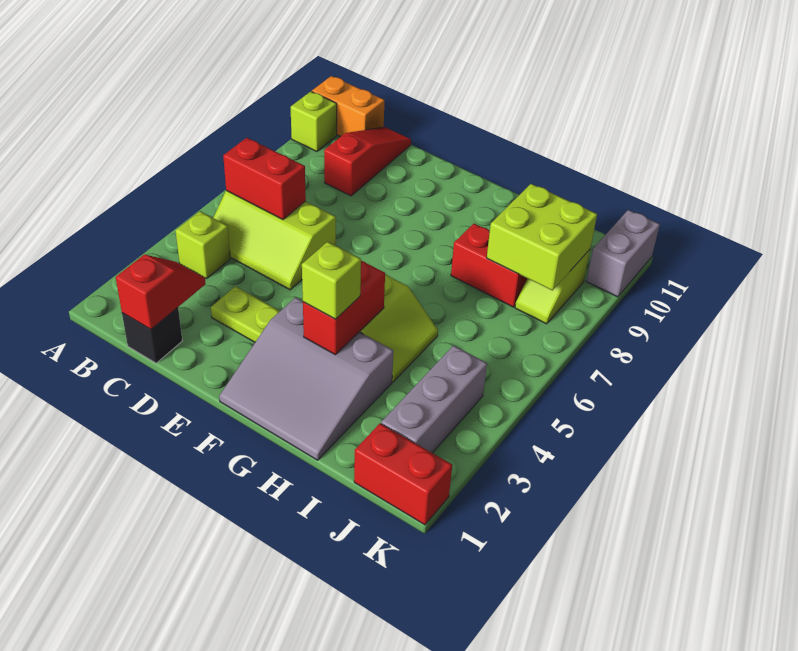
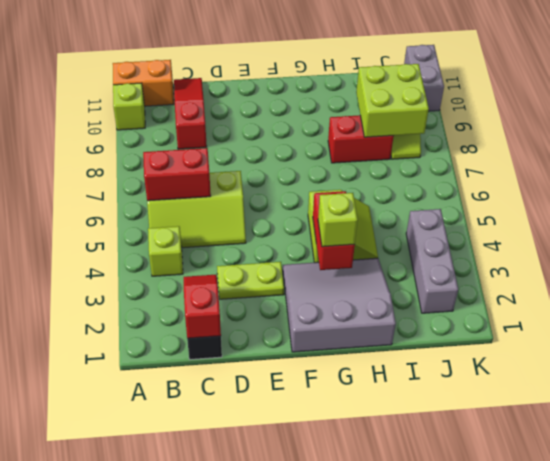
grey slope F1:H3 level 1 top 3 -> grey slope F1:H3 level 1 top 1
red brick J1:K1 level 1 -> none

